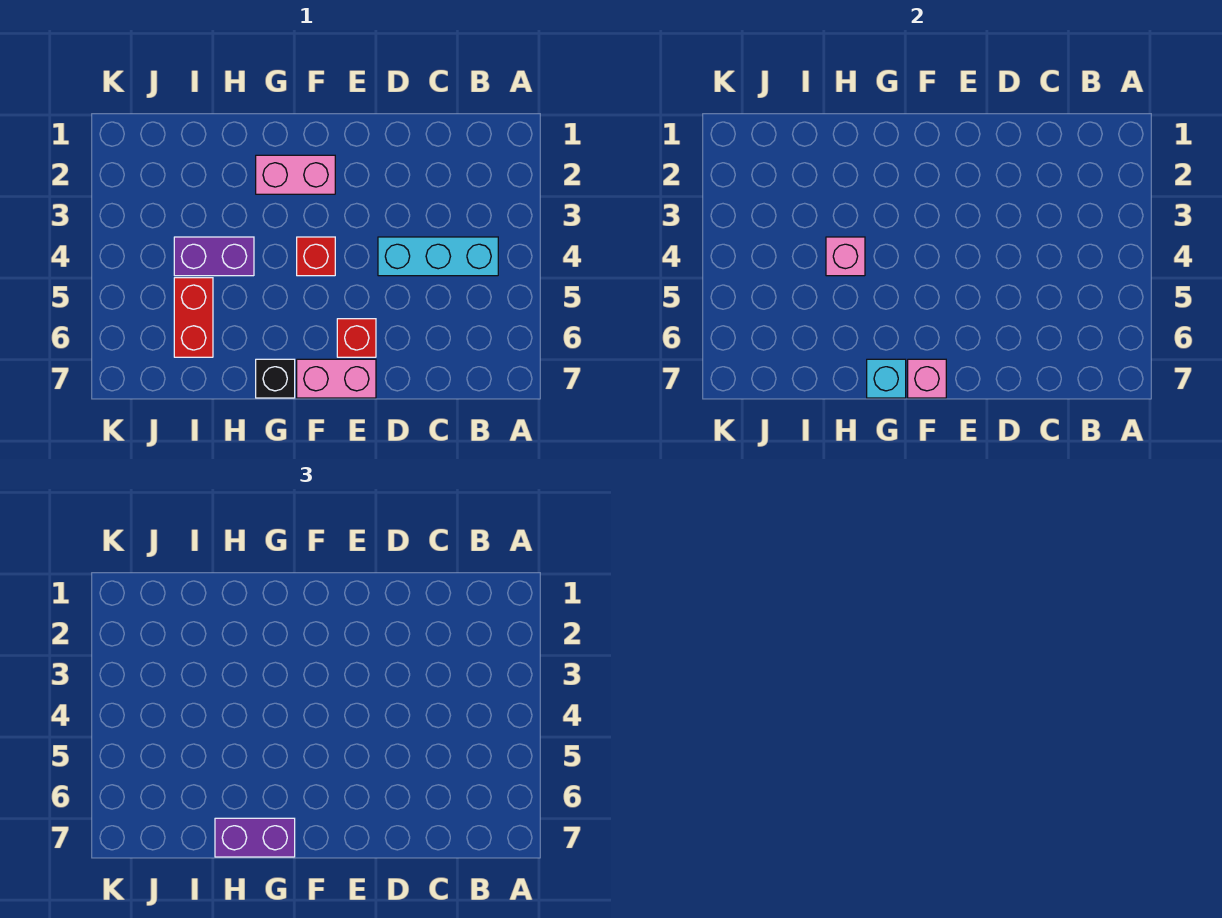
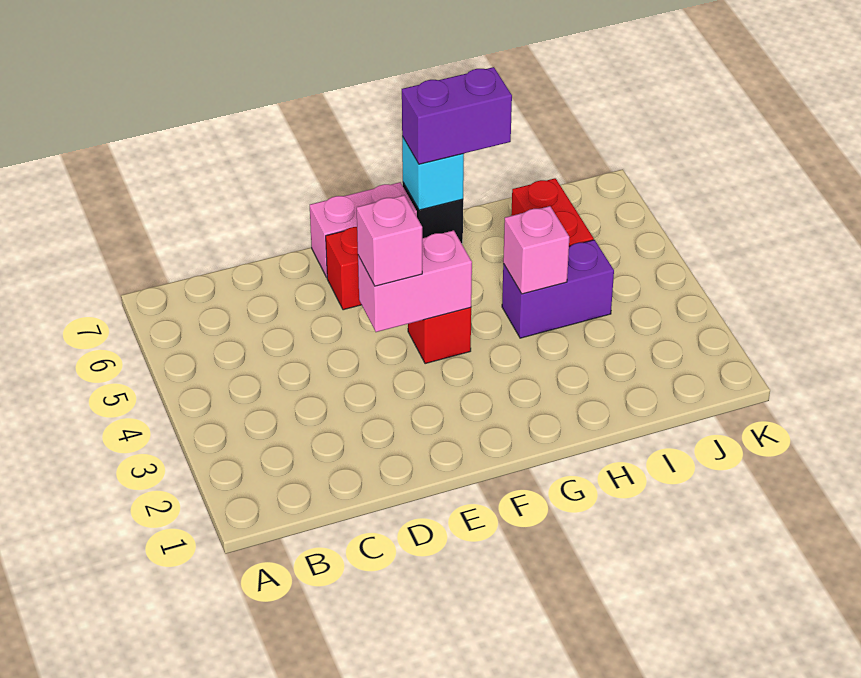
cyan brick B4:D4 level 1 -> none
pink brick F2:G2 level 1 -> pink brick E4:F4 level 2
pink brick F7 level 2 -> pink brick E4 level 3

